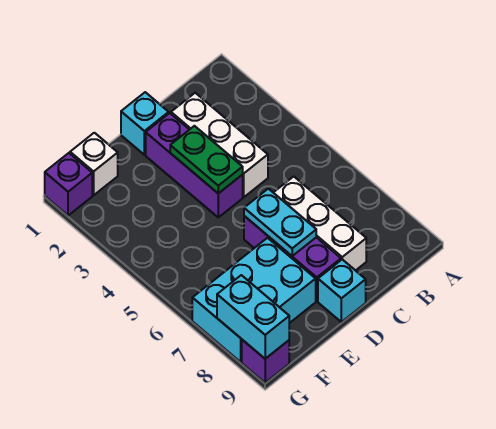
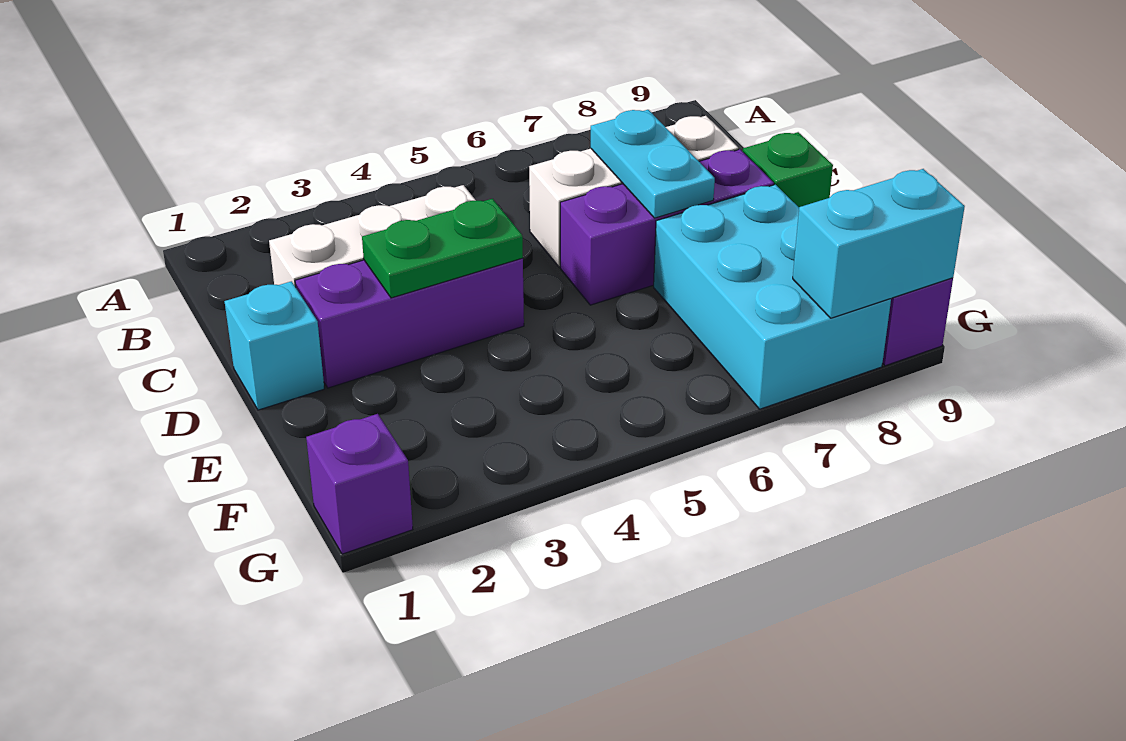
cyan plate D6:D7 level 2 -> cyan plate C7:D7 level 2
cyan brick D9 level 1 -> green brick D9 level 1
white brick F1 level 1 -> none

